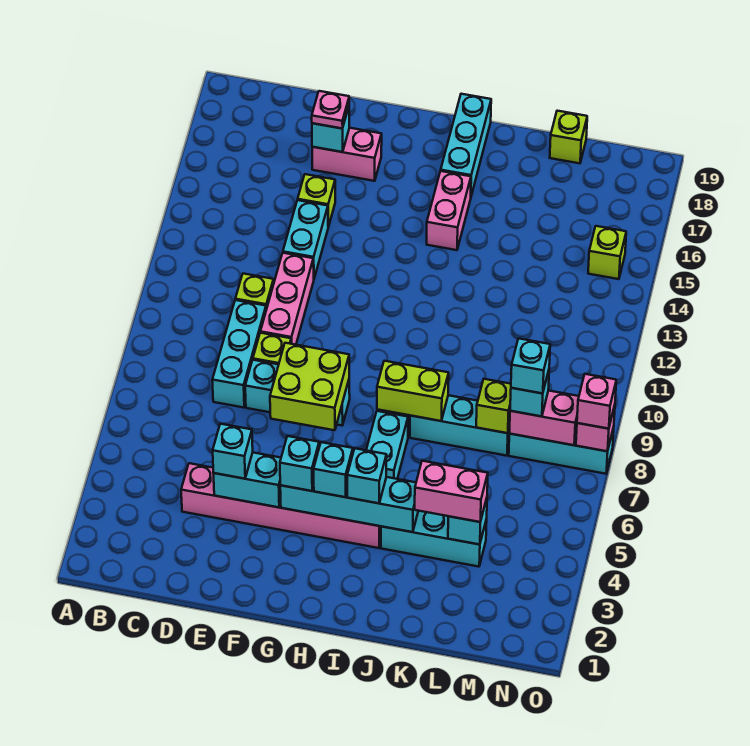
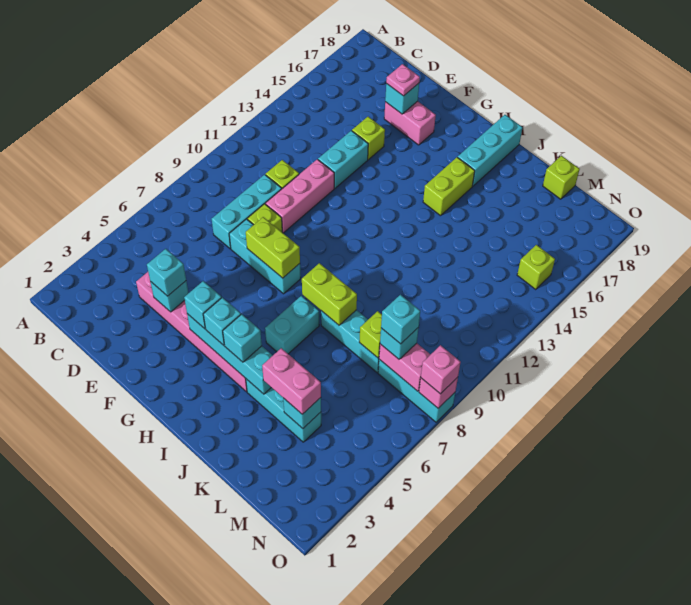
cyan brick E4:F4 level 2 -> cyan brick E4 level 2
lime brick F7:G8 level 2 -> lime brick F8:G8 level 2
pink brick I15:I16 level 1 -> lime brick I15:I16 level 1

